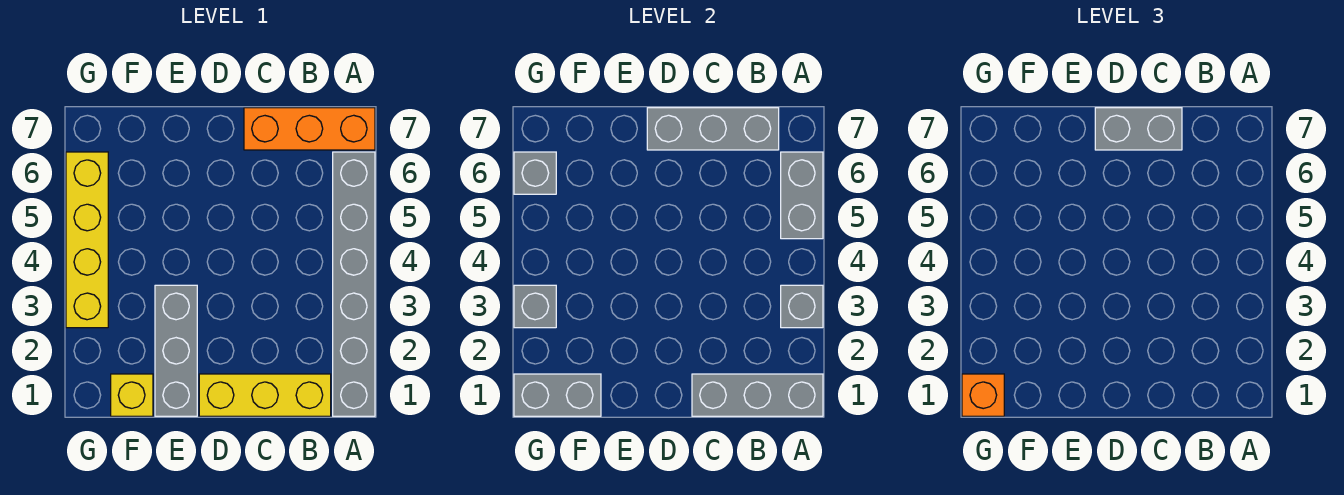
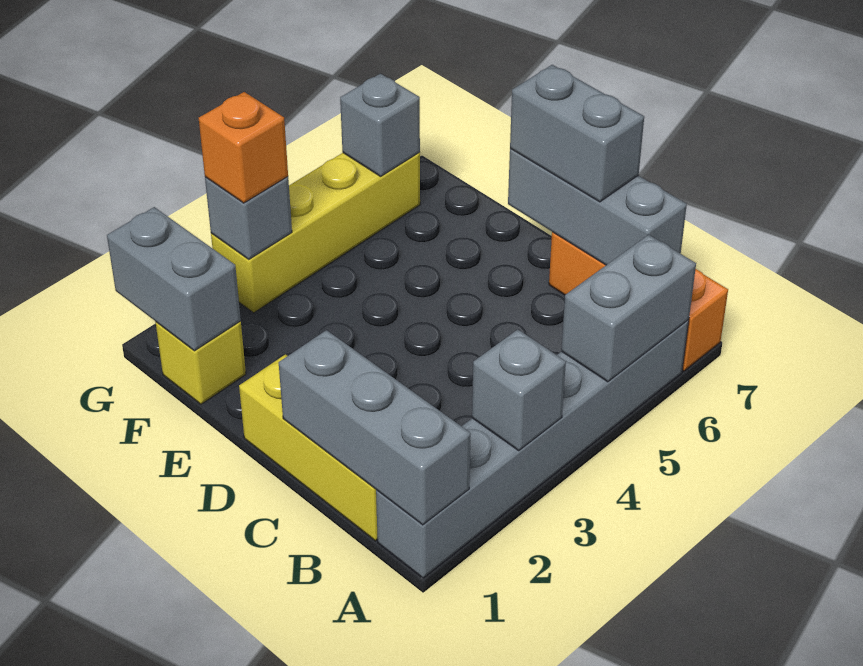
grey brick E1:E3 level 1 -> none
orange brick G1 level 3 -> orange brick G3 level 3

